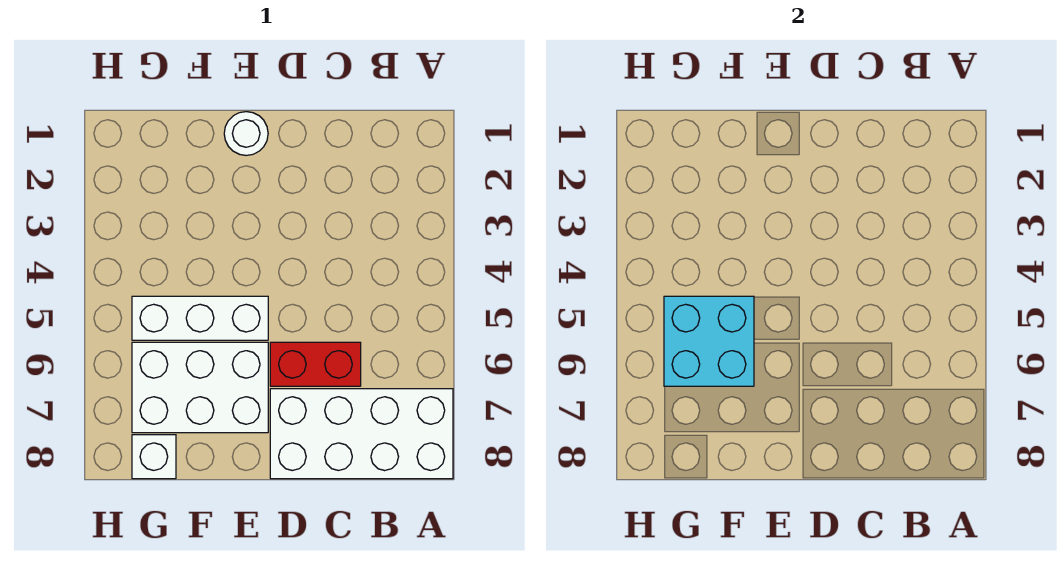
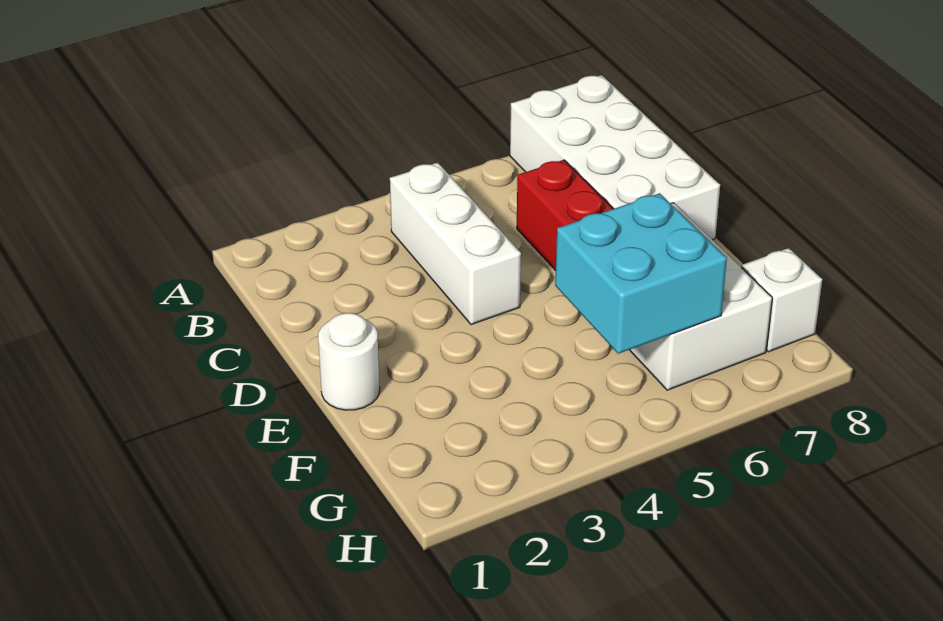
white brick E5:G5 level 1 -> white brick B4:D4 level 1

